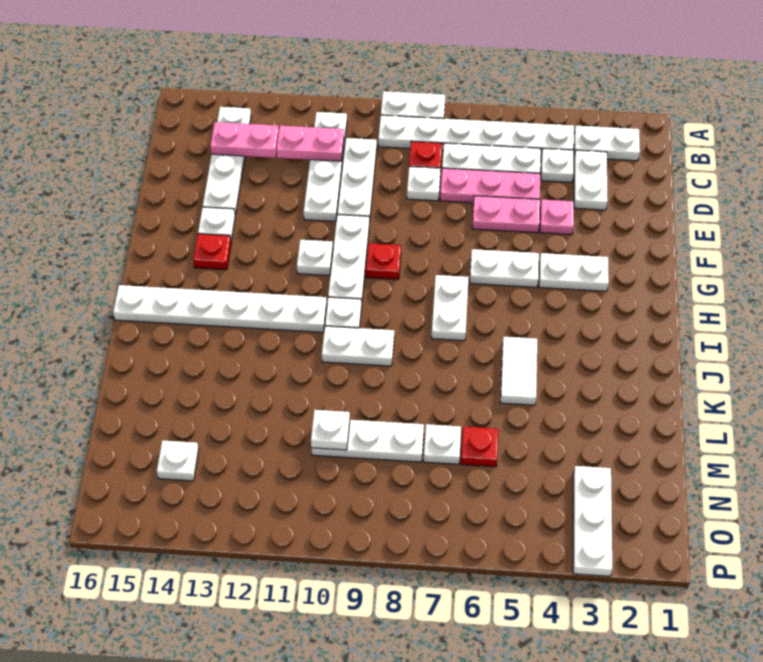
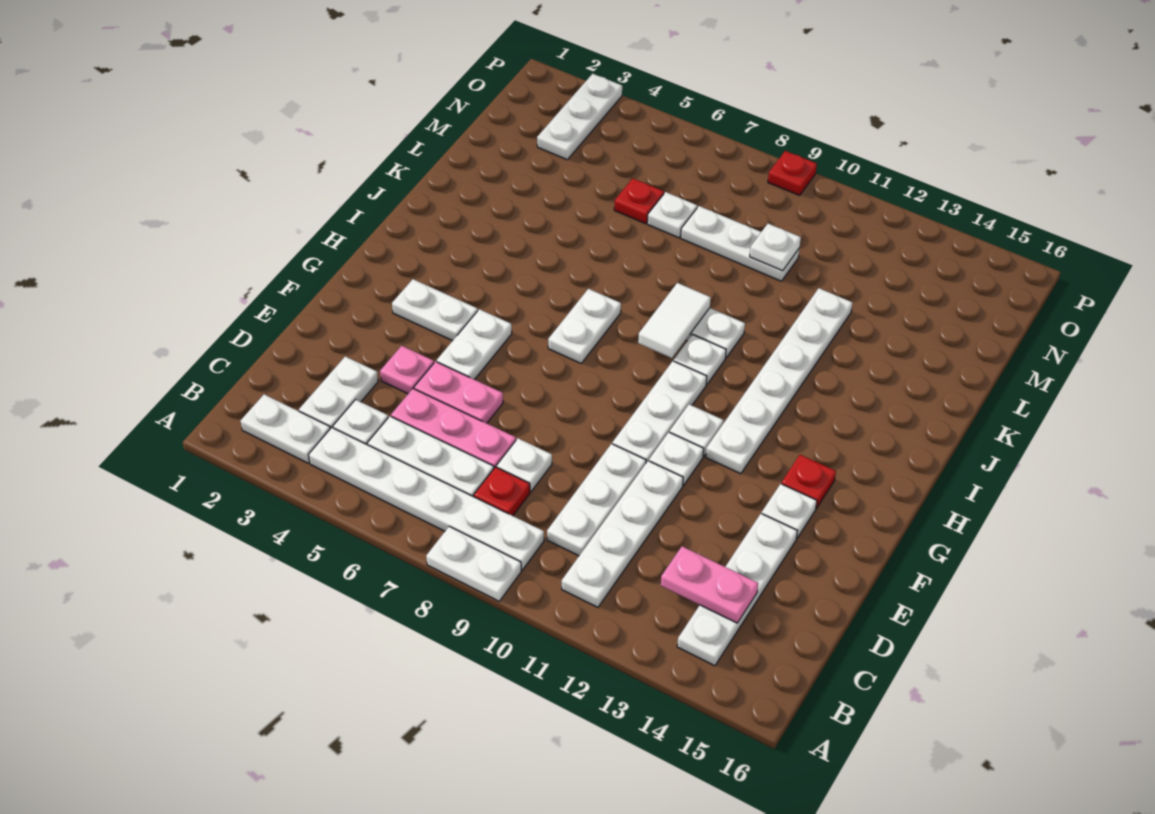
pink plate C11:C12 level 2 -> none
white plate G5:G6 level 1 -> white plate F5:G5 level 1
red plate G9 level 1 -> red plate P9 level 1
white plate I11:I16 level 1 -> white plate G12:L12 level 1
white tile J5:K5 level 1 -> white tile I9:J9 level 2
white plate N14 level 1 -> white plate F11 level 1

